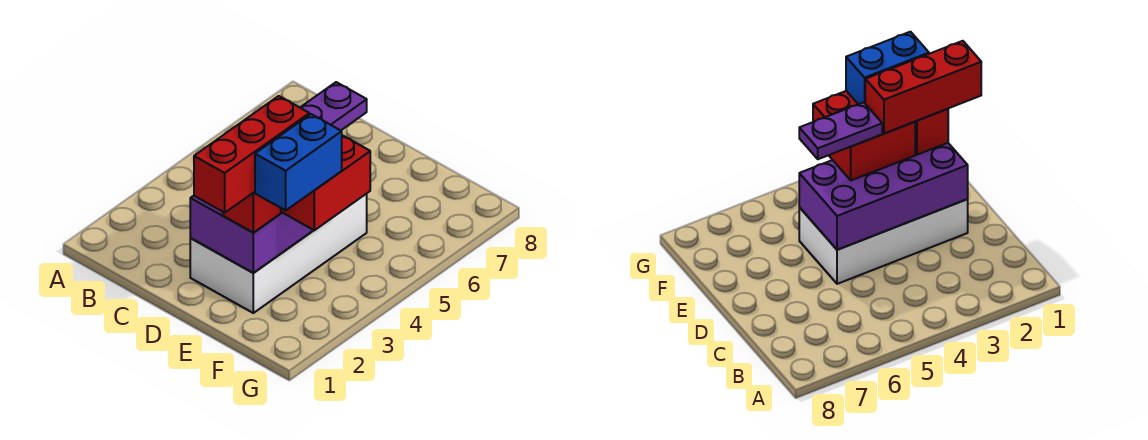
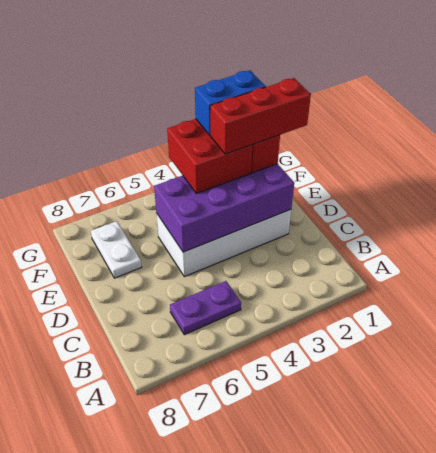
purple plate E4:E5 level 4 -> purple plate B5:B6 level 1
none -> white plate E7:F7 level 1

